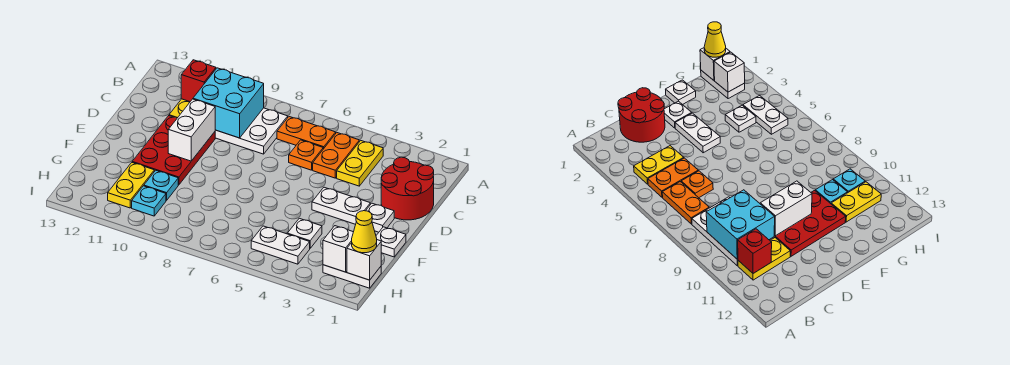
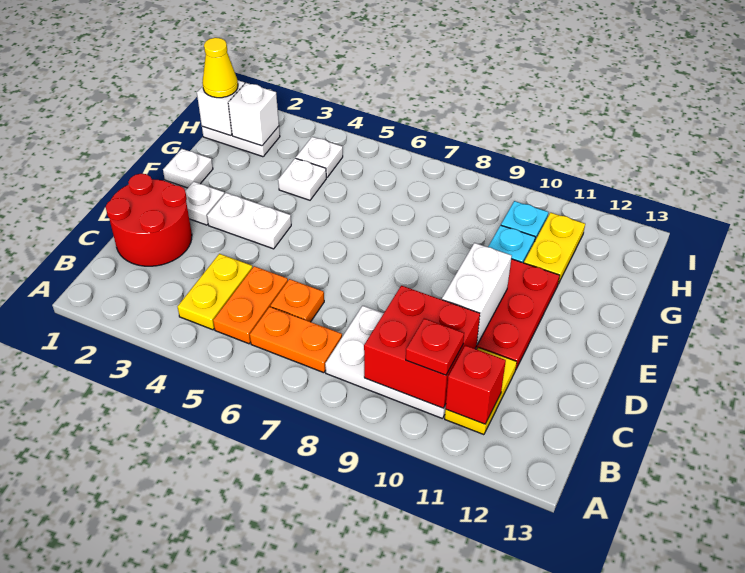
cyan brick B9:C10 level 2 -> red brick B9:C10 level 2
none -> red plate B10 level 3
white plate H4:H5 level 1 -> white plate H4 level 1

